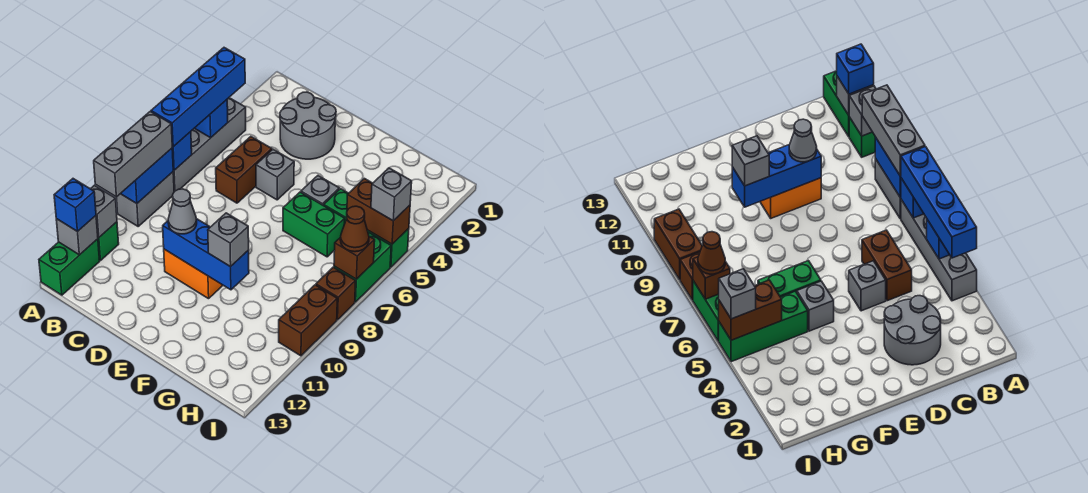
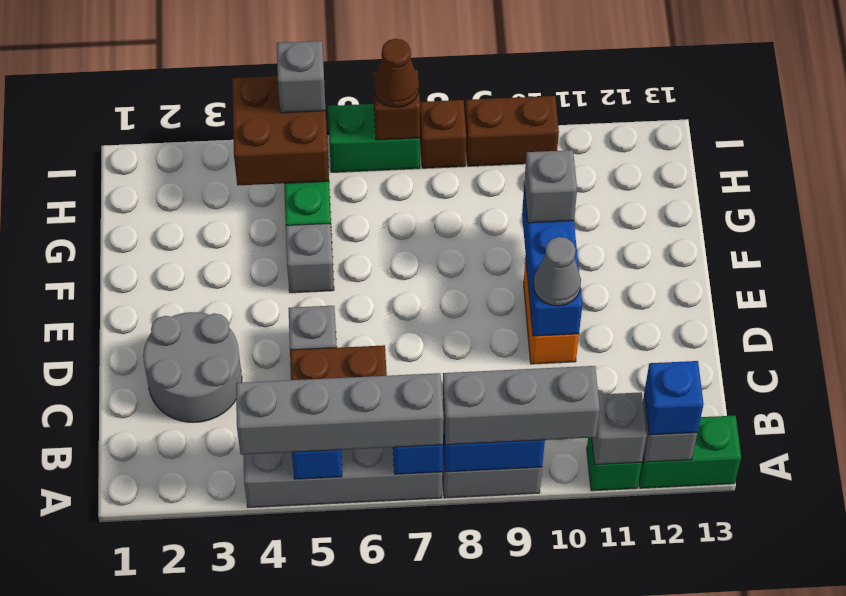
blue brick A4:A7 level 3 -> grey brick A4:A7 level 3
green brick F6:G6 level 1 -> none
brown brick H5:I5 level 2 -> brown brick H4:I5 level 2

